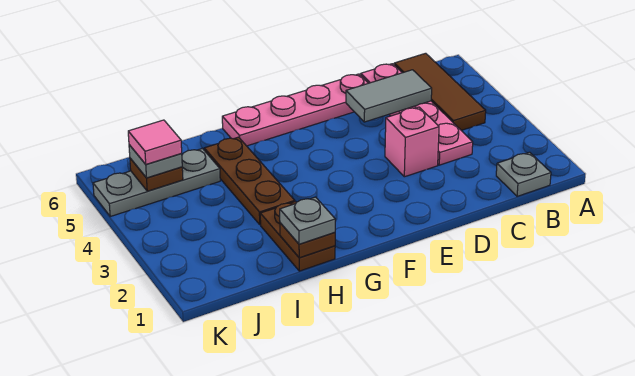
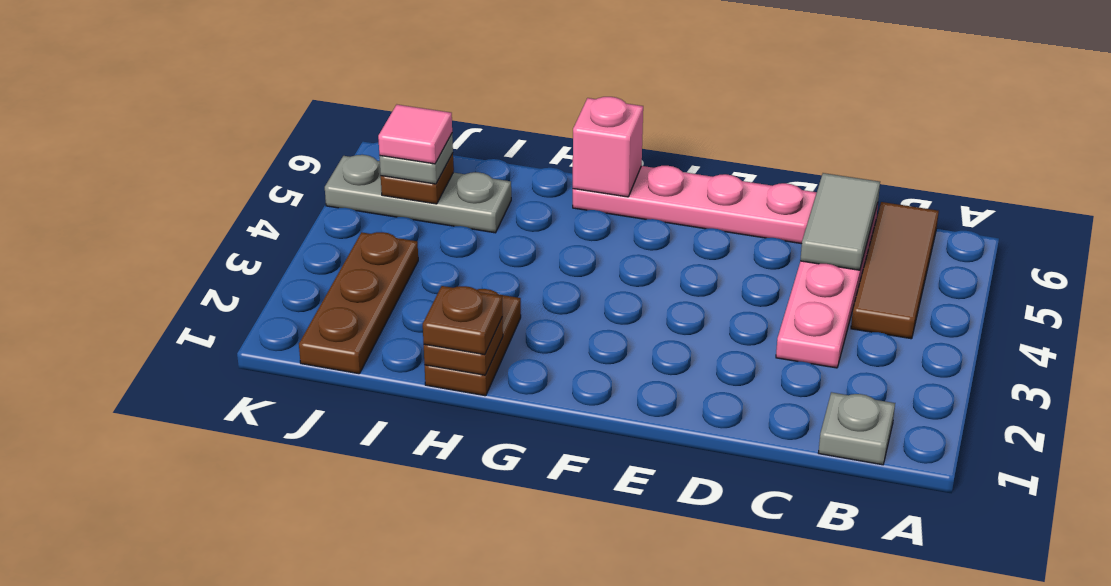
grey tile C5:D5 level 2 -> grey tile C5:C6 level 2
pink brick D3 level 1 -> pink brick G6 level 2
grey plate H1 level 3 -> brown plate H1 level 3
brown plate H3:H5 level 1 -> brown plate J1:J3 level 1

